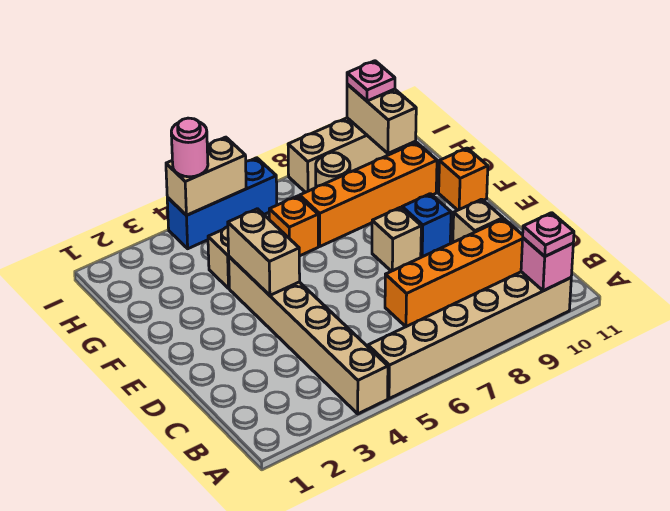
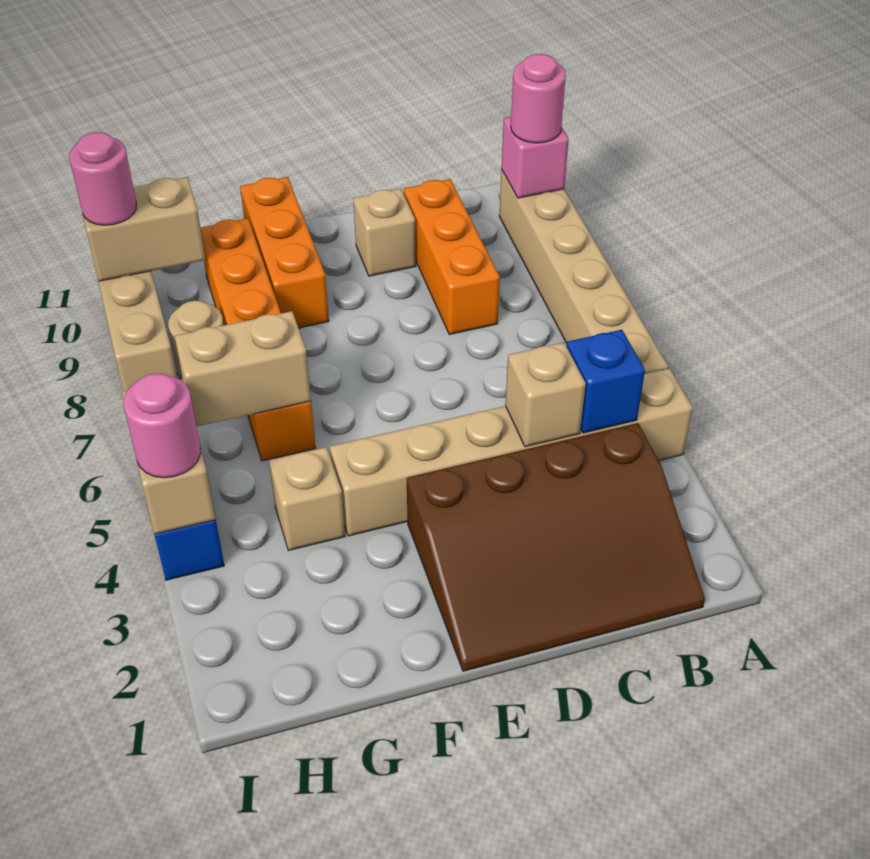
pink plate A10 level 3 -> pink round brick A10 level 3
none -> brown slope B1:E3 level 1 top 3
orange brick C7:C10 level 1 -> orange brick C8:C10 level 1
tan brick E4:F4 level 2 -> tan brick G6:H6 level 2
tan brick E8 level 1 -> tan brick C4 level 2
blue brick E9 level 1 -> blue brick B4 level 2
orange brick F11 level 1 -> orange brick F9:F11 level 1
pink plate I10 level 3 -> pink round brick I10 level 3

